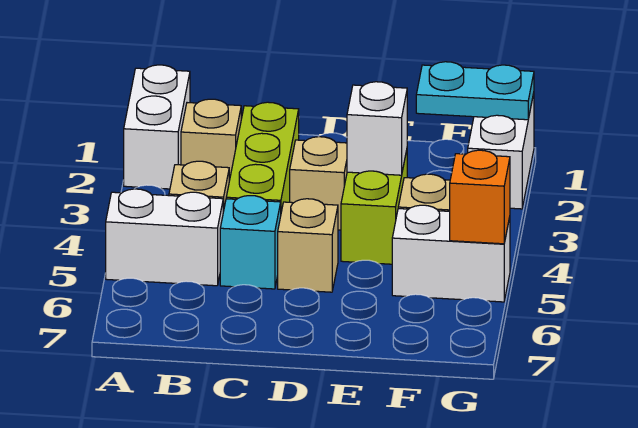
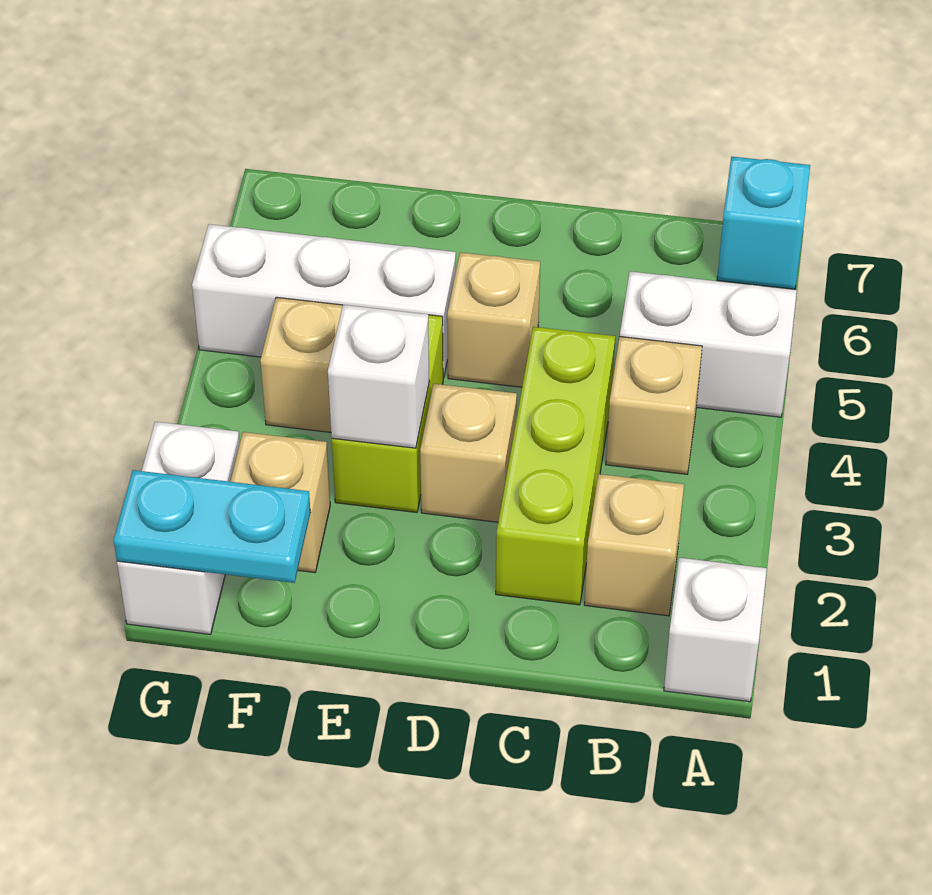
white brick A1:A2 level 1 -> white brick A1 level 1
cyan brick C5 level 1 -> cyan brick A7 level 1
none -> tan brick F2 level 1
white brick F5:G5 level 1 -> white brick E5:G5 level 1
orange brick G5 level 2 -> none

